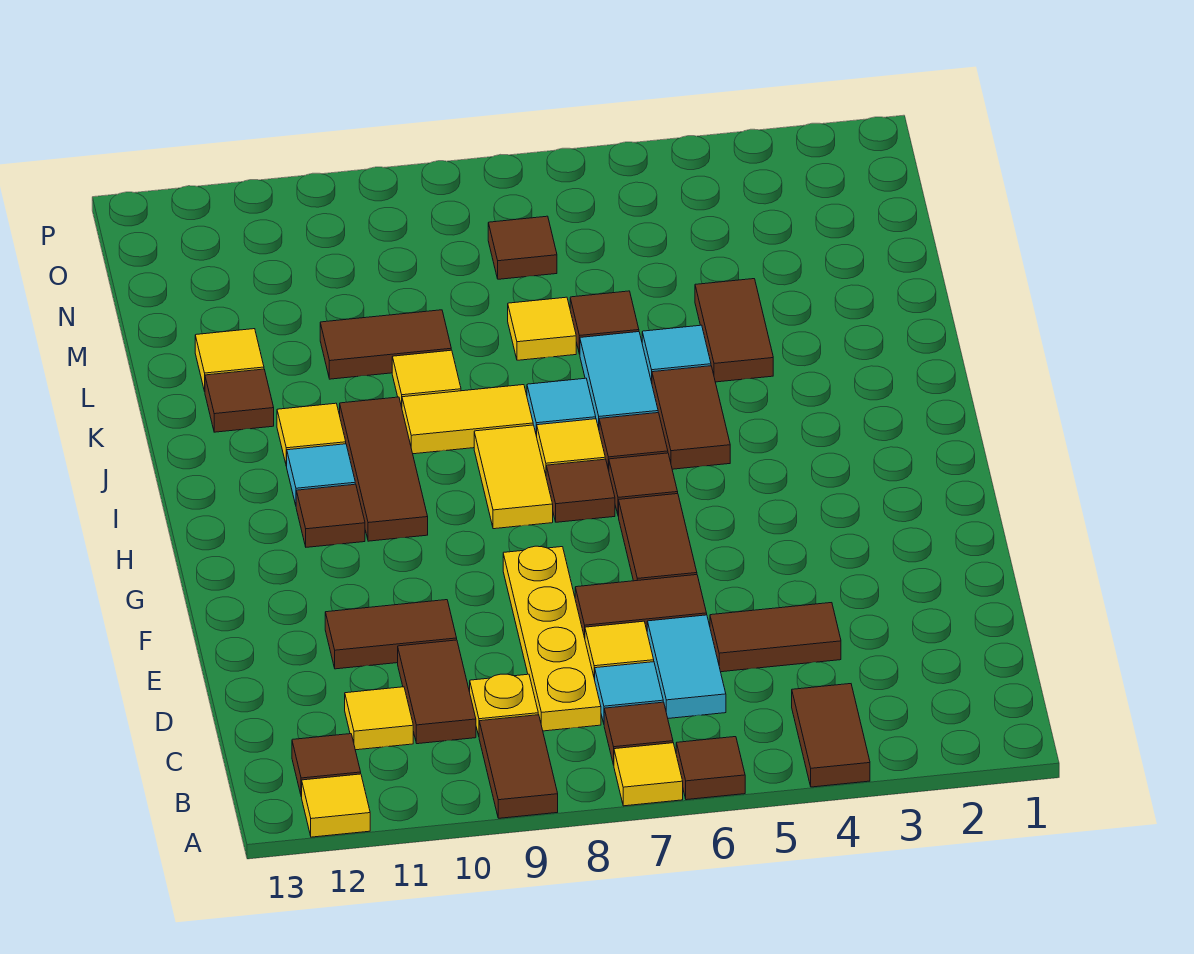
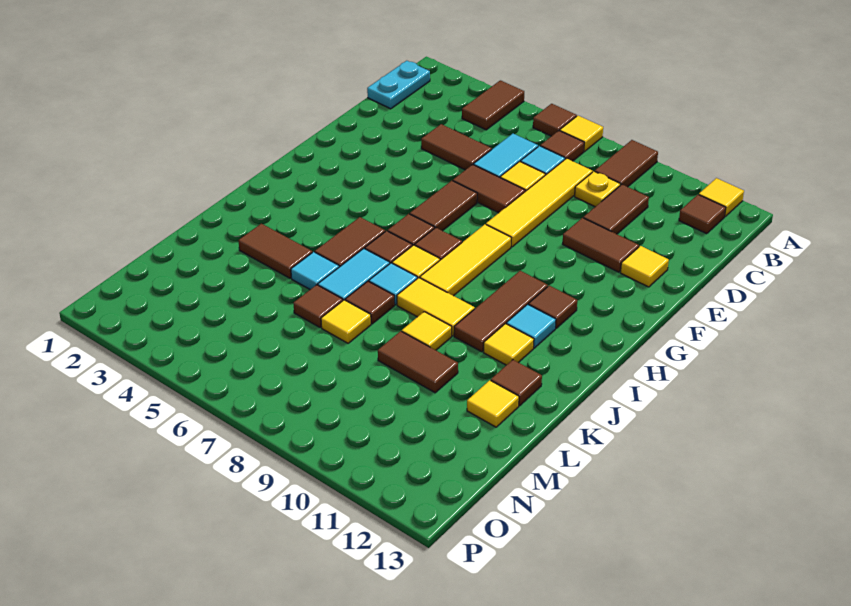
none -> cyan plate B1:C1 level 1
yellow plate C8:F8 level 1 -> yellow tile C8:F8 level 1
yellow tile C11 level 1 -> yellow tile E12 level 1
yellow tile H8:I8 level 1 -> yellow tile G8:I8 level 1
brown tile K4:L4 level 1 -> brown tile K3:K4 level 1
brown tile N7 level 1 -> brown tile K7 level 1

